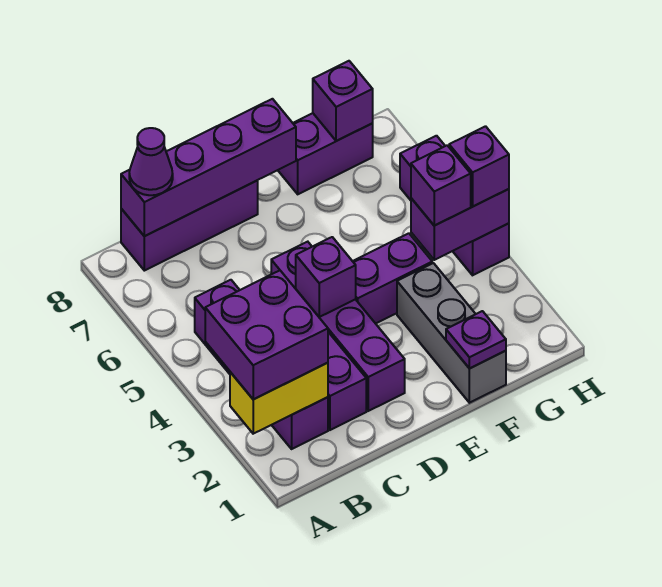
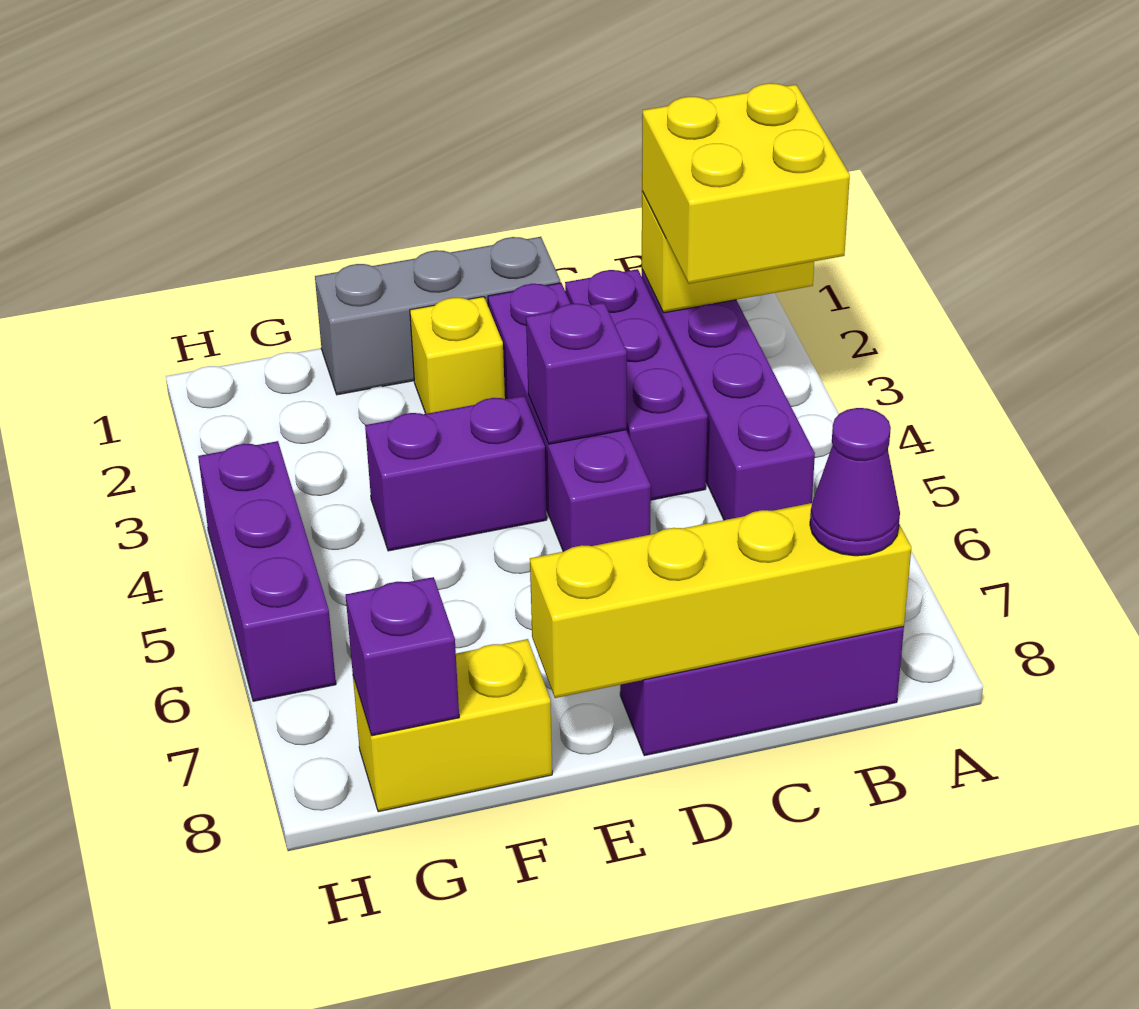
purple brick A2:B3 level 3 -> yellow brick A2:B3 level 3
purple brick B8:E8 level 2 -> yellow brick B8:E8 level 2
none -> yellow brick E2 level 1
grey brick F1:F3 level 1 -> grey brick D1:F1 level 1
purple plate F1 level 2 -> none
purple brick F8:G8 level 1 -> yellow brick F8:G8 level 1
purple brick G4:H4 level 2 -> none
purple brick G4 level 3 -> none
purple brick H4 level 3 -> none

